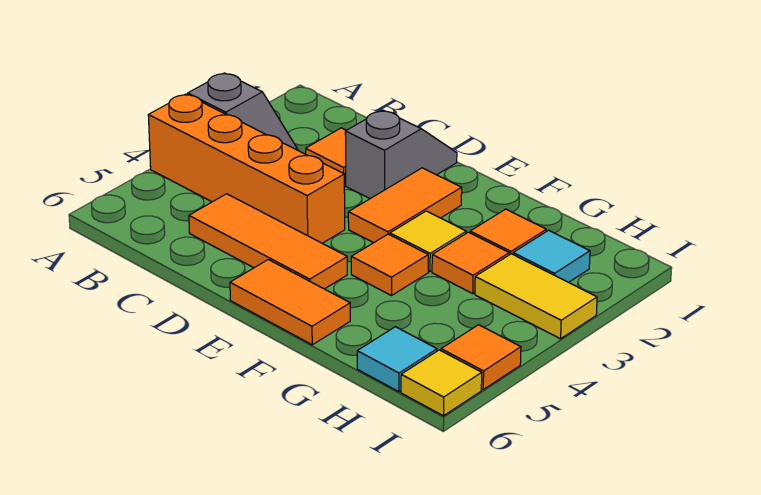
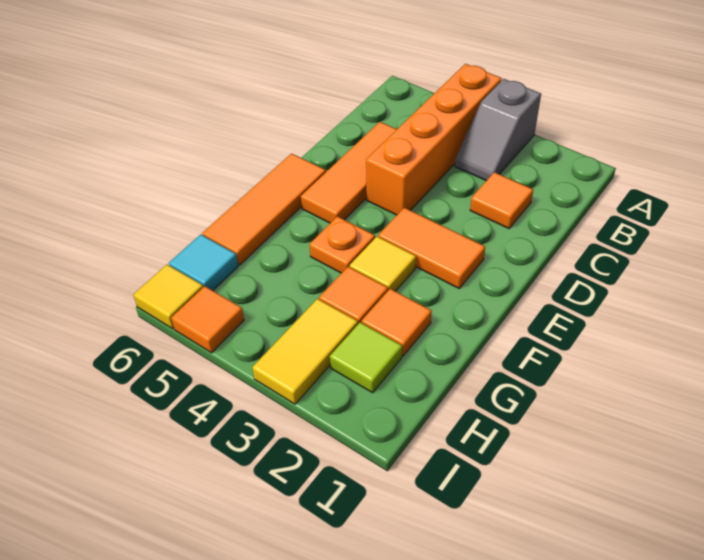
grey slope D1:D2 level 1 top 2 -> none
orange tile E6:F6 level 1 -> orange tile E6:G6 level 1
orange tile F4 level 1 -> orange plate F4 level 1
cyan tile H2 level 1 -> lime tile H2 level 1

